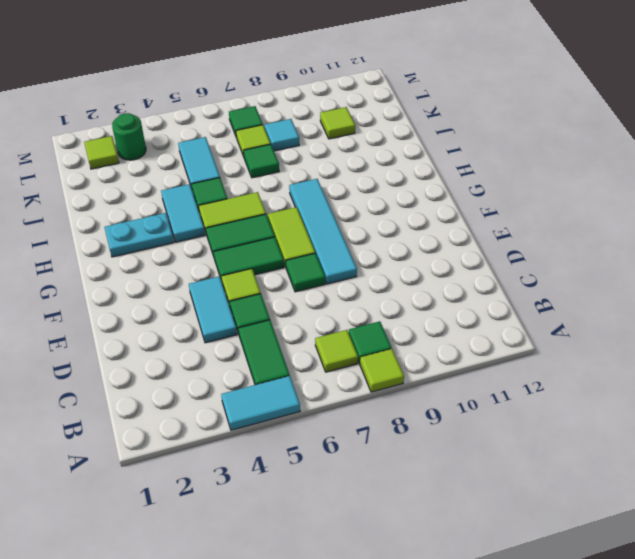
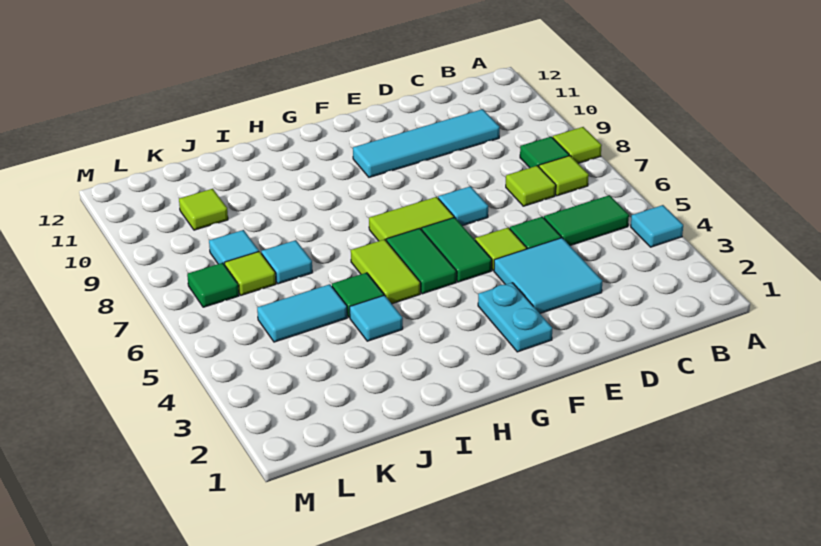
cyan tile A4:A5 level 1 -> cyan tile A4 level 1
cyan tile D4:E4 level 1 -> cyan tile D3:E4 level 1
green tile E7 level 1 -> cyan tile E7 level 1
cyan tile E8:H8 level 1 -> cyan tile C10:F10 level 1
cyan plate H2:H3 level 1 -> cyan plate F2:F3 level 1
cyan tile H4:I4 level 1 -> cyan tile I4 level 1
green tile J7 level 1 -> cyan tile J7 level 1
lime tile L2 level 1 -> lime tile C7 level 1
green round brick L3 level 1 -> none

